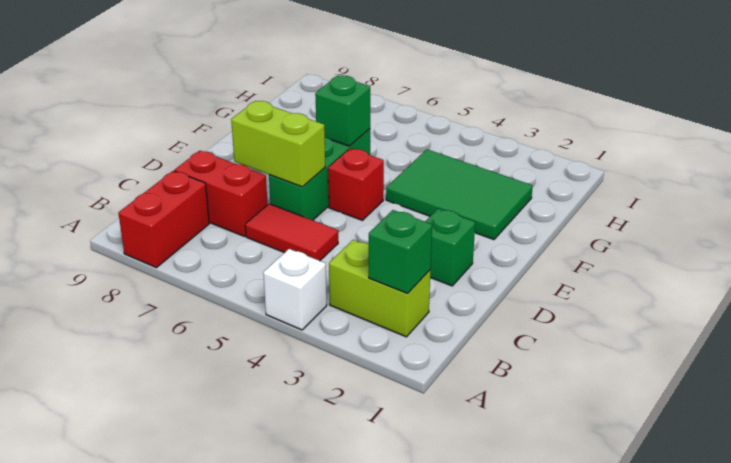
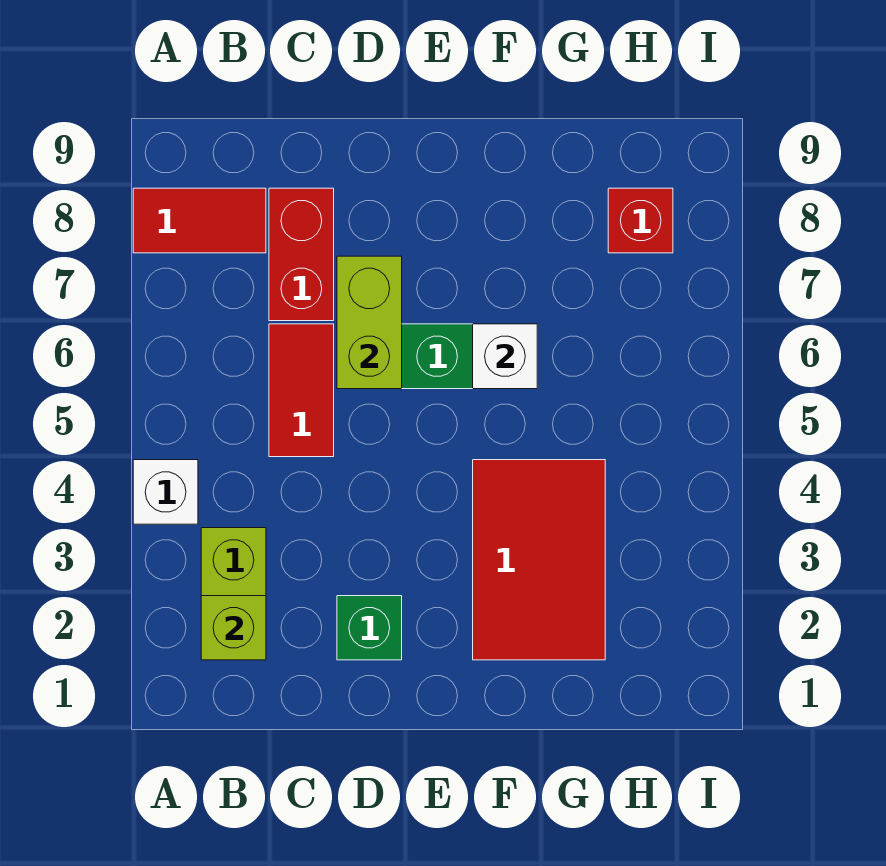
red brick A8:B8 level 1 -> red tile A8:B8 level 1
green brick B2 level 2 -> lime brick B2 level 2
red brick E5 level 1 -> red brick H8 level 1
green tile F2:G4 level 1 -> red tile F2:G4 level 1
green brick F6 level 2 -> white brick F6 level 2

